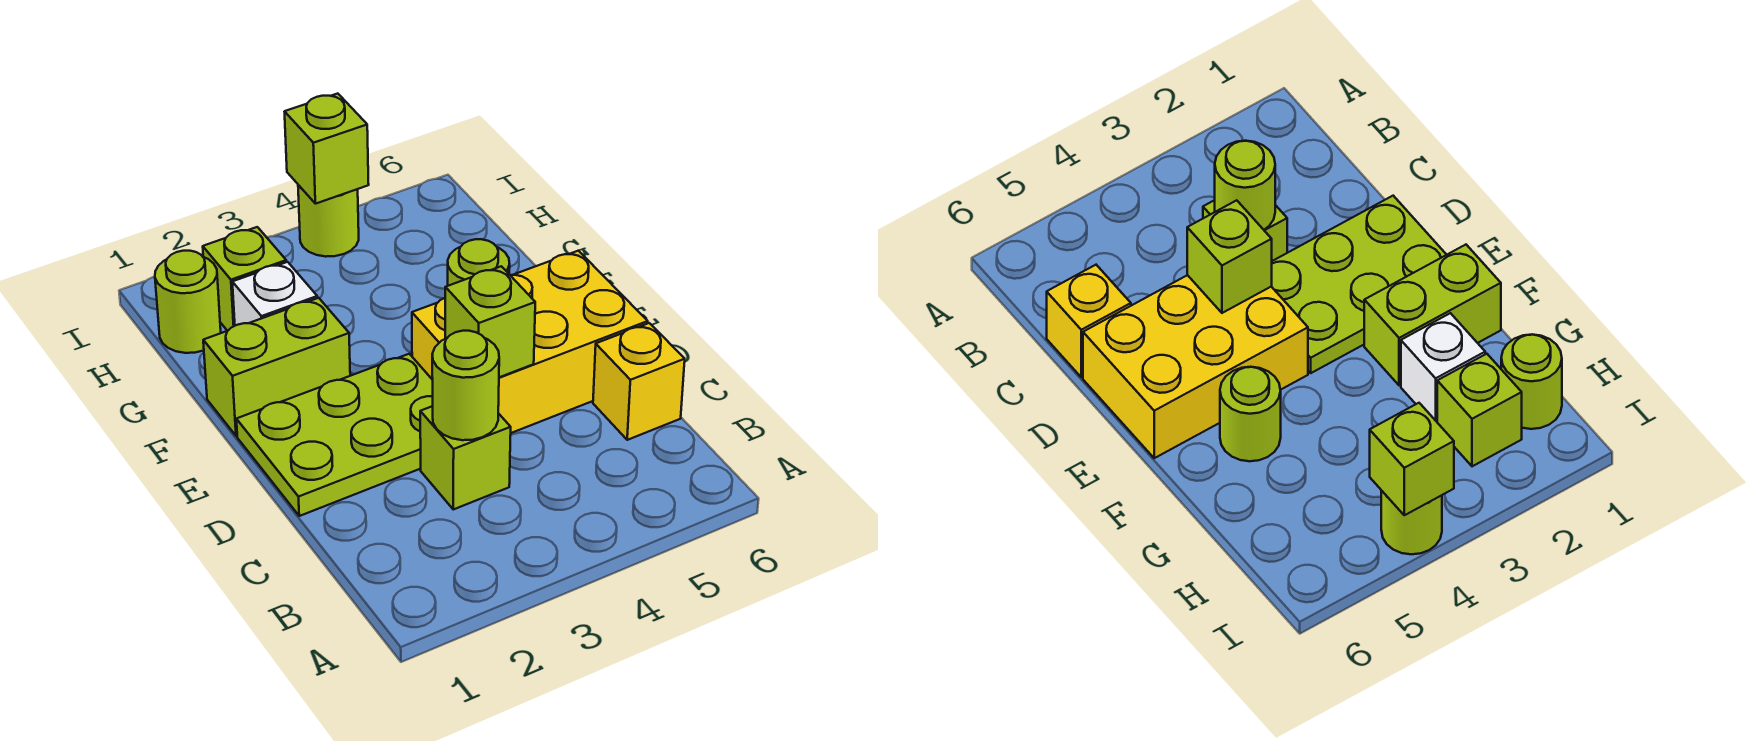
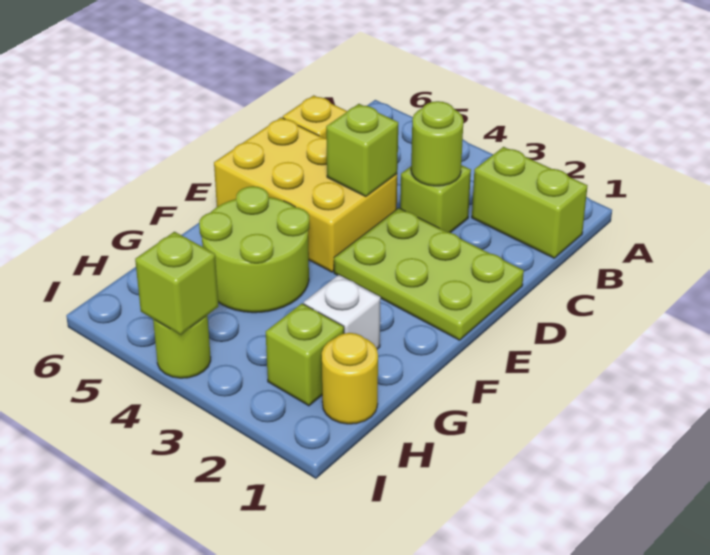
lime brick F1:F2 level 1 -> lime brick B1:B2 level 1
lime round brick F5 level 1 -> lime round brick F4:G5 level 1
lime round brick H1 level 1 -> yellow round brick H1 level 1

